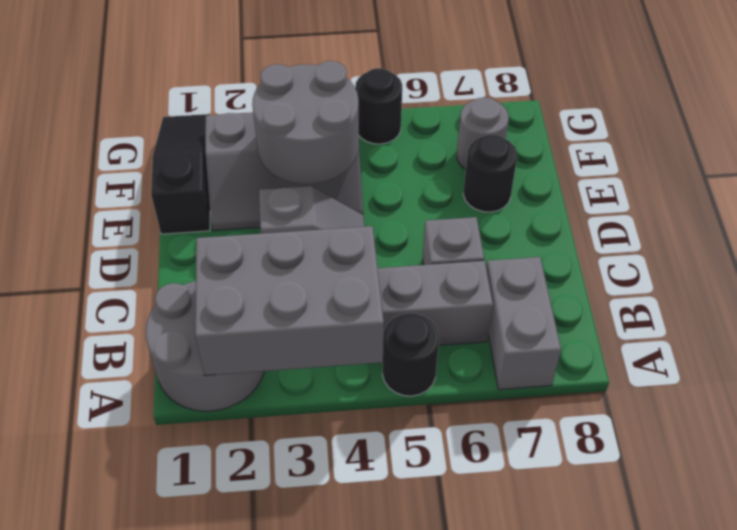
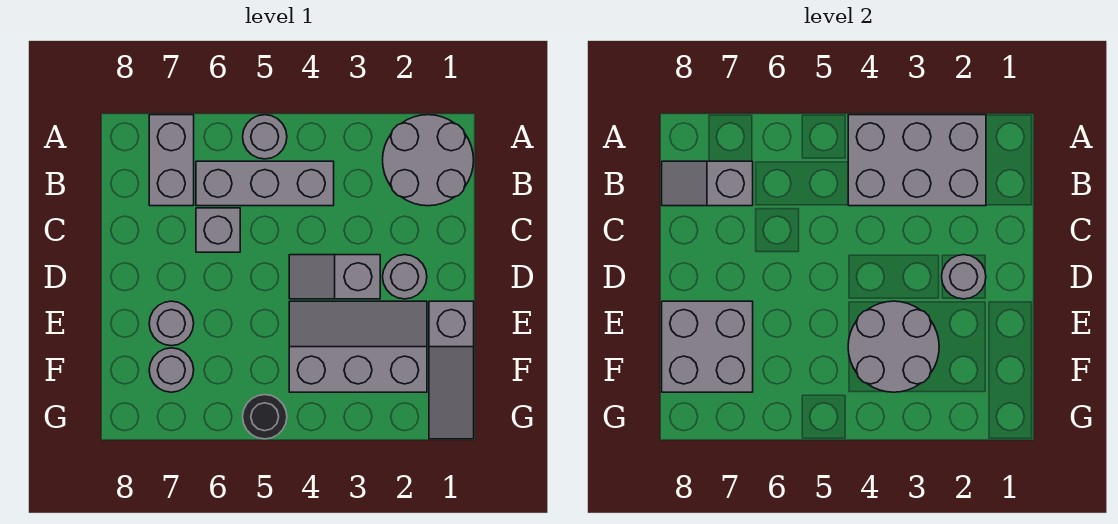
black round brick A5 level 1 -> grey round brick A5 level 1
none -> grey slope B7:B8 level 2 top 7
none -> grey round brick D2 level 1
none -> grey round brick D2 level 2
black slope E1:G1 level 1 top E -> grey slope E1:G1 level 1 top E
black round brick E7 level 1 -> grey round brick E7 level 1
none -> grey brick E7:F8 level 2

